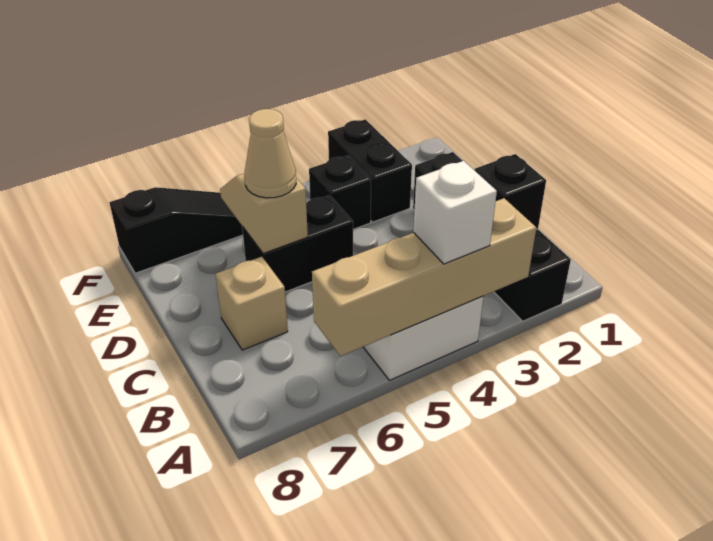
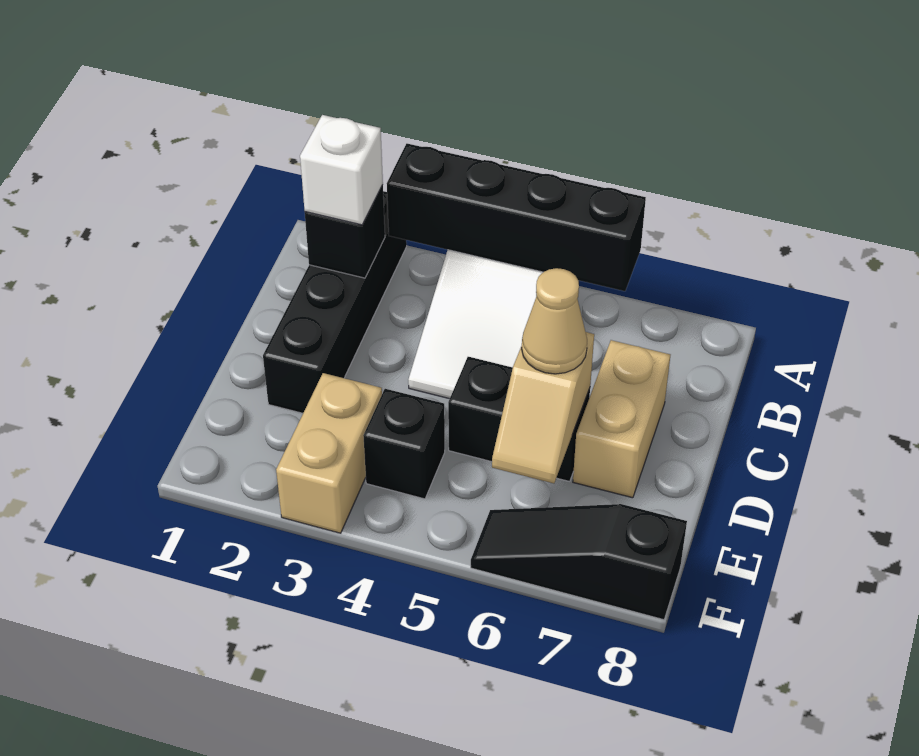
tan brick A3:A6 level 2 -> black brick A3:A6 level 2
white brick A4 level 3 -> white brick B2 level 3
tan brick C7 level 1 -> tan brick C7:D7 level 1
black brick E3:F3 level 1 -> tan brick E3:F3 level 1

